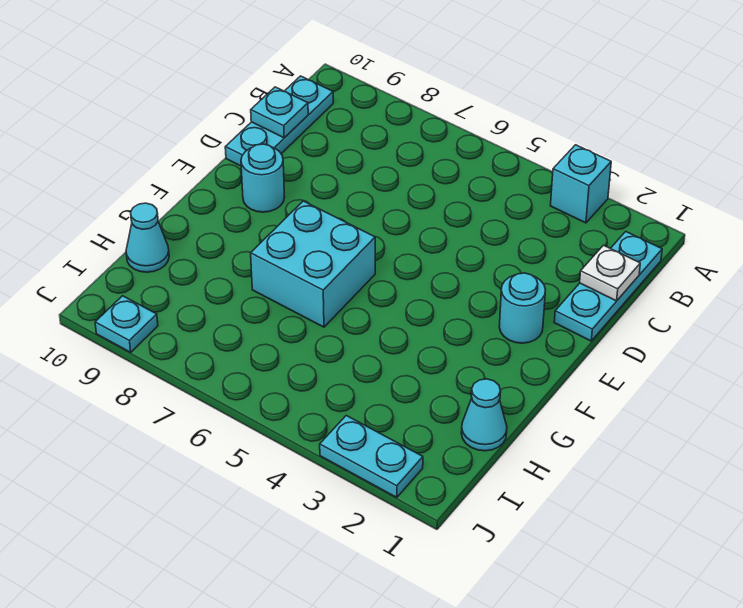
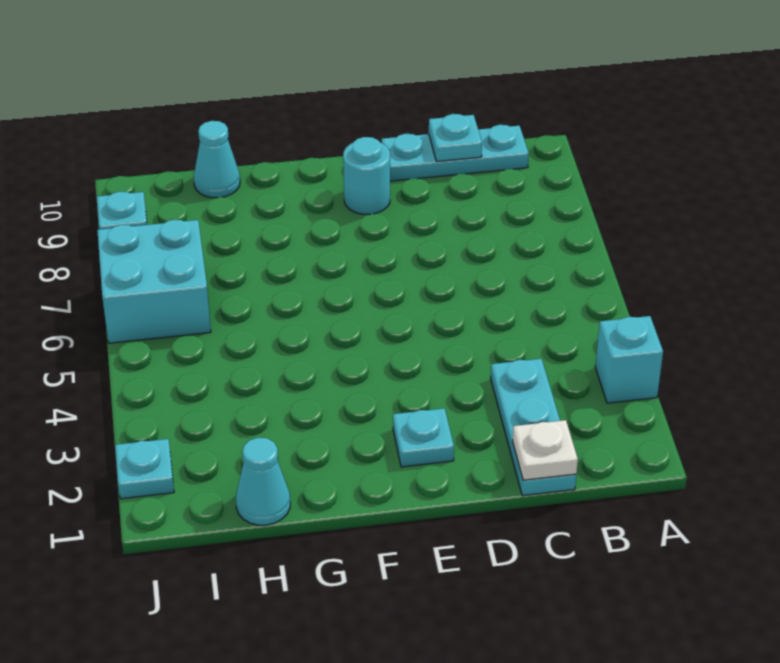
cyan plate B1:D1 level 1 -> cyan plate C1:C3 level 1
cyan round brick E2 level 1 -> cyan plate E2 level 1
cyan brick F6:G7 level 1 -> cyan brick I6:J7 level 1
cyan plate J2:J3 level 1 -> cyan plate J2 level 1

